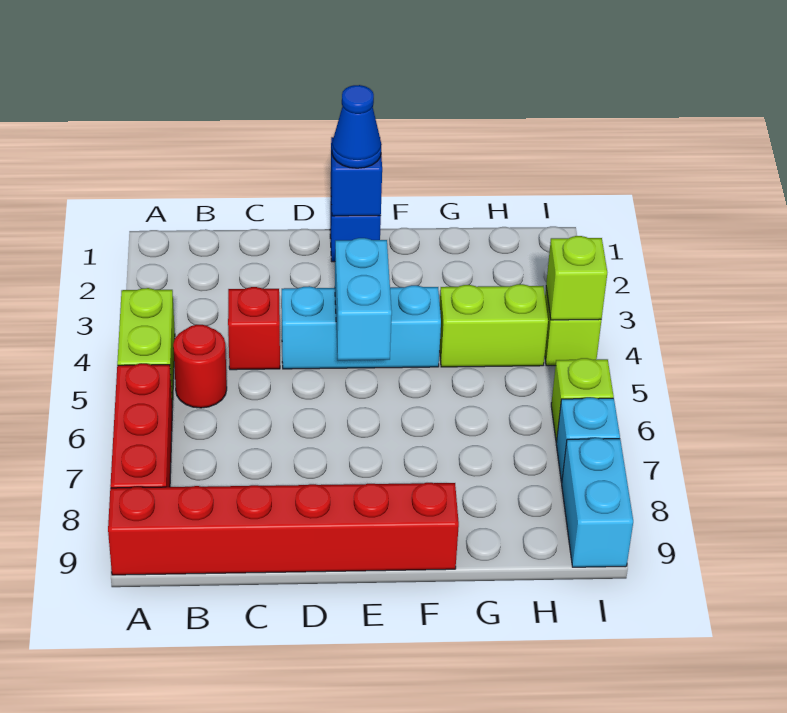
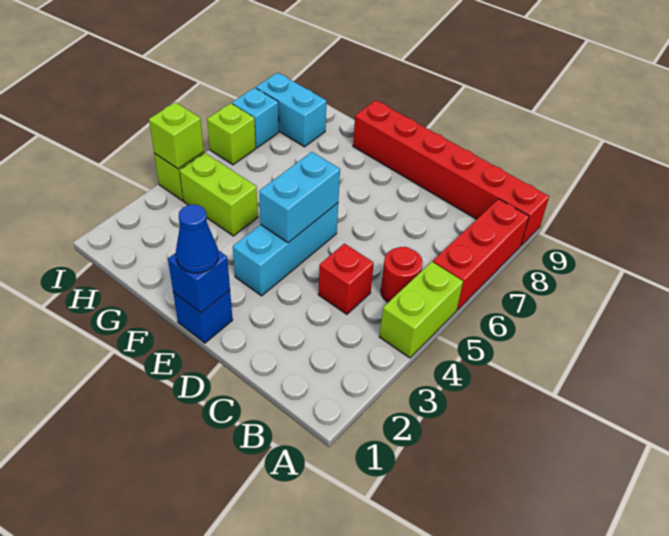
cyan brick D4:F4 level 1 -> cyan brick E3:E5 level 1
cyan brick I8:I9 level 1 -> cyan brick H8:I8 level 1

